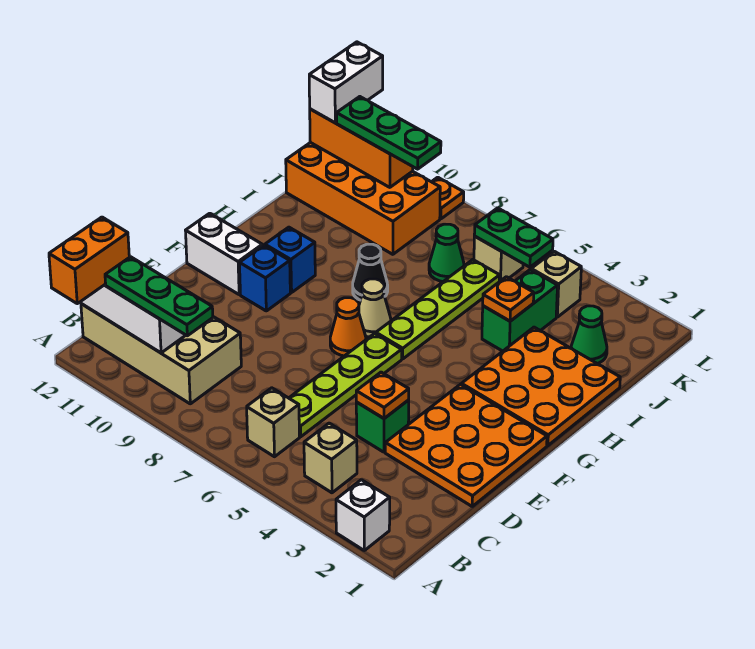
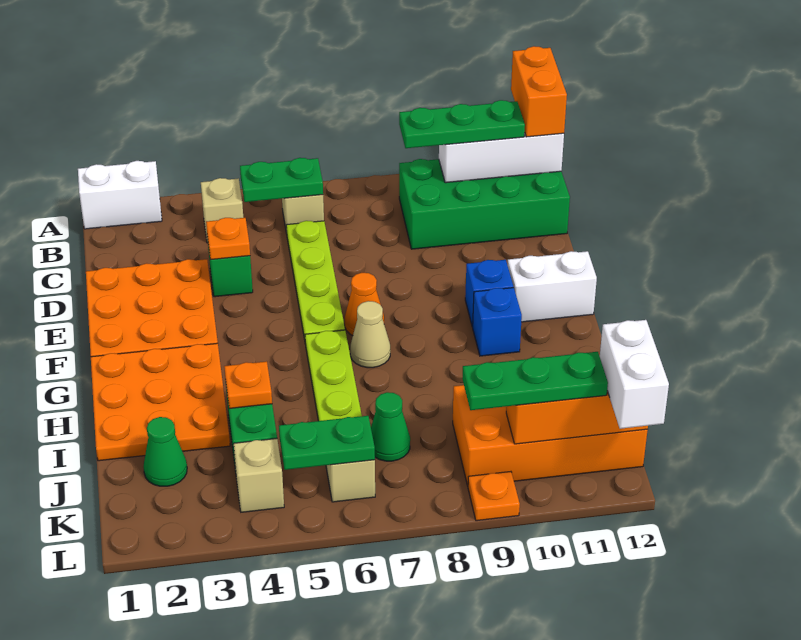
white brick A2 level 1 -> white brick A1:A2 level 1
none -> green plate B5:B6 level 2
tan brick B9:C12 level 1 -> green brick B9:C12 level 1
black cone H8 level 1 -> none

